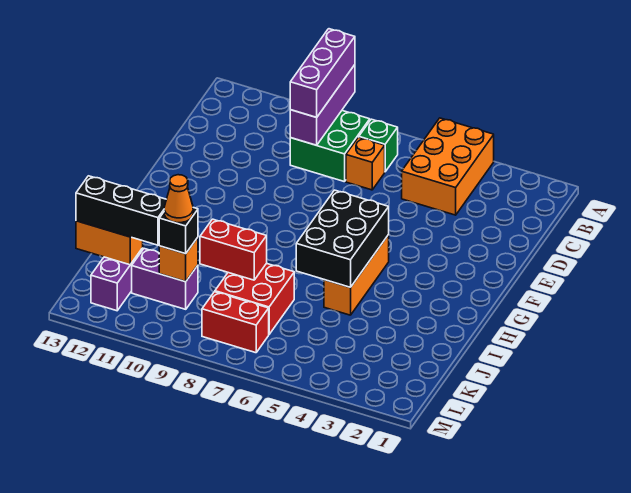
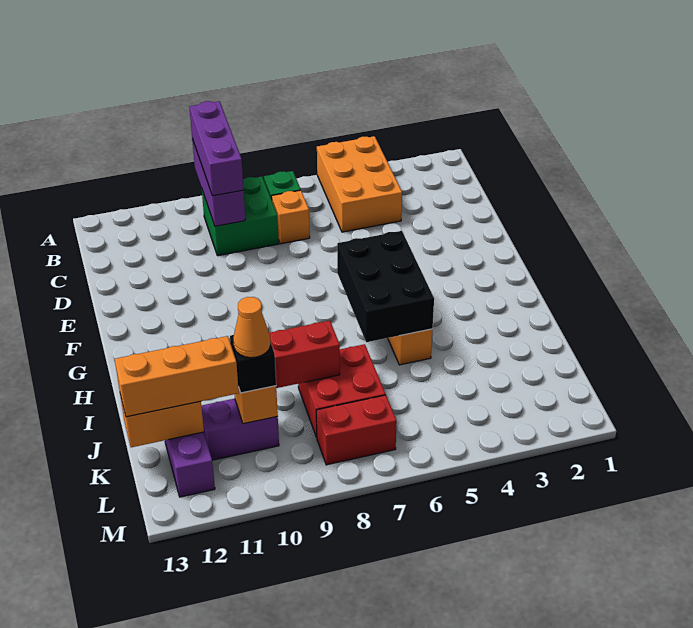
black brick K11:K13 level 3 -> orange brick K11:K13 level 3

